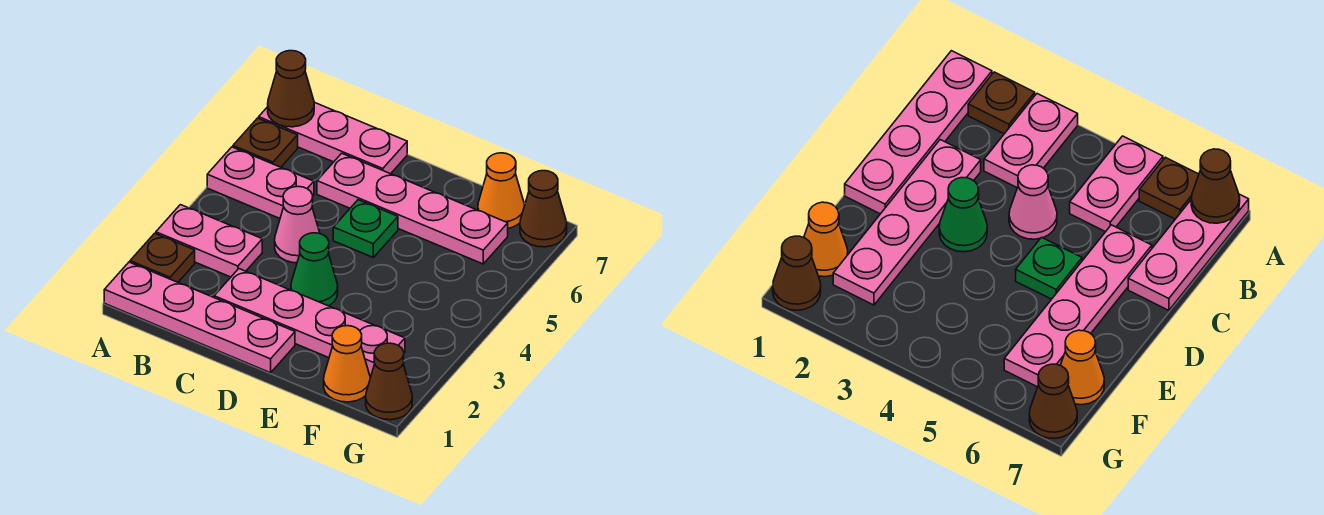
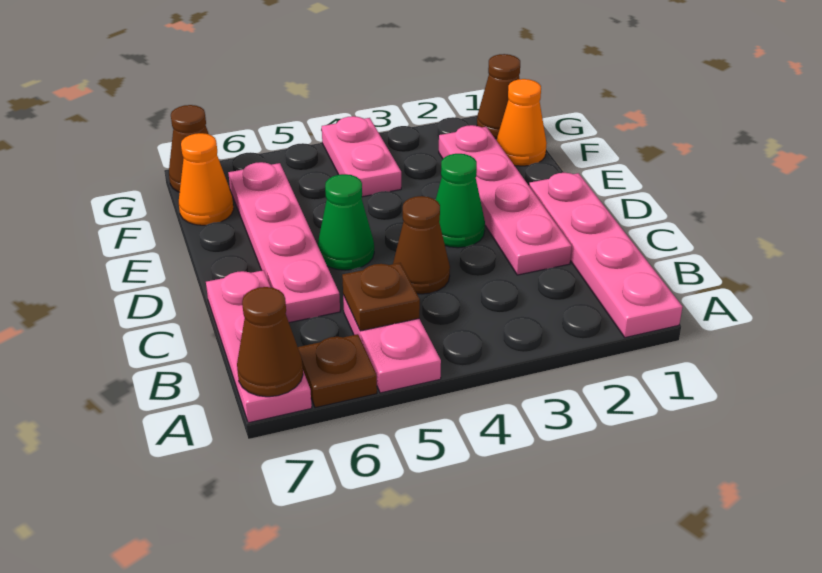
brown plate A2 level 1 -> brown plate B5 level 2
pink plate A3:B3 level 1 -> pink plate F4:G4 level 1
pink cone C4 level 1 -> brown cone C4 level 1
green plate D5 level 1 -> green cone D5 level 1

